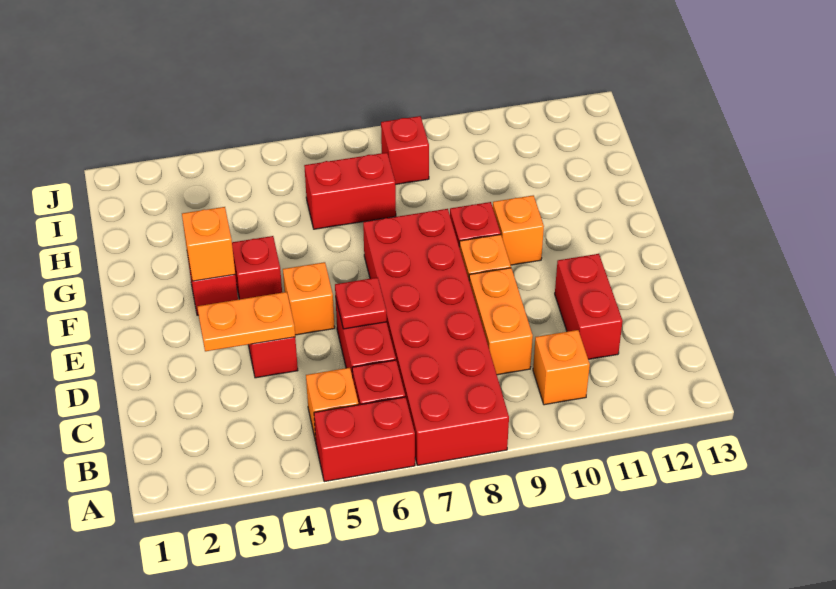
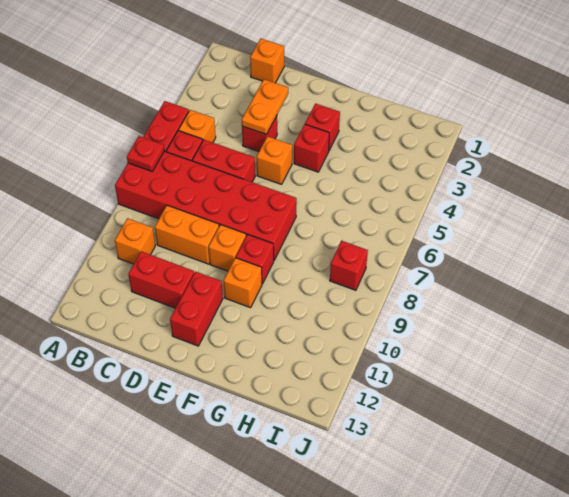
red plate D6 level 2 -> red plate A7 level 2
orange brick F3 level 2 -> orange brick C1 level 1
red brick H6:H7 level 1 -> red brick E11:E12 level 1

